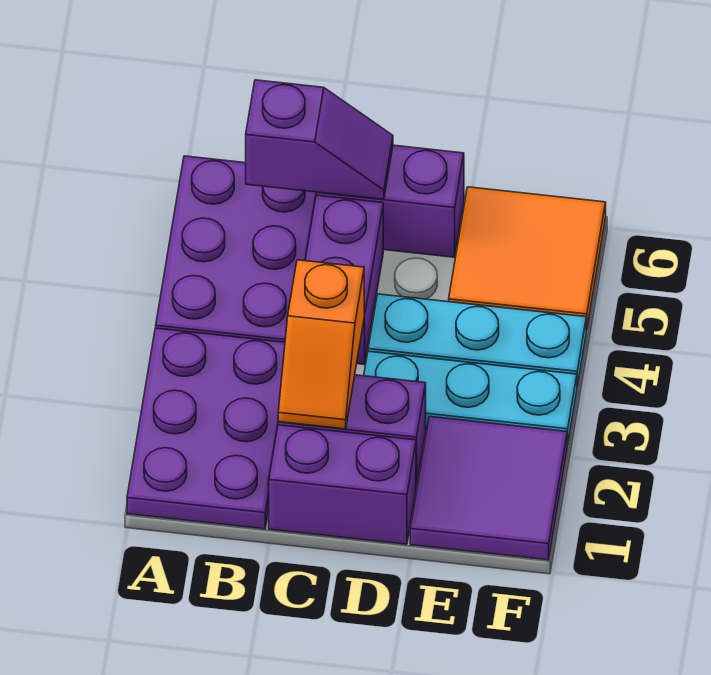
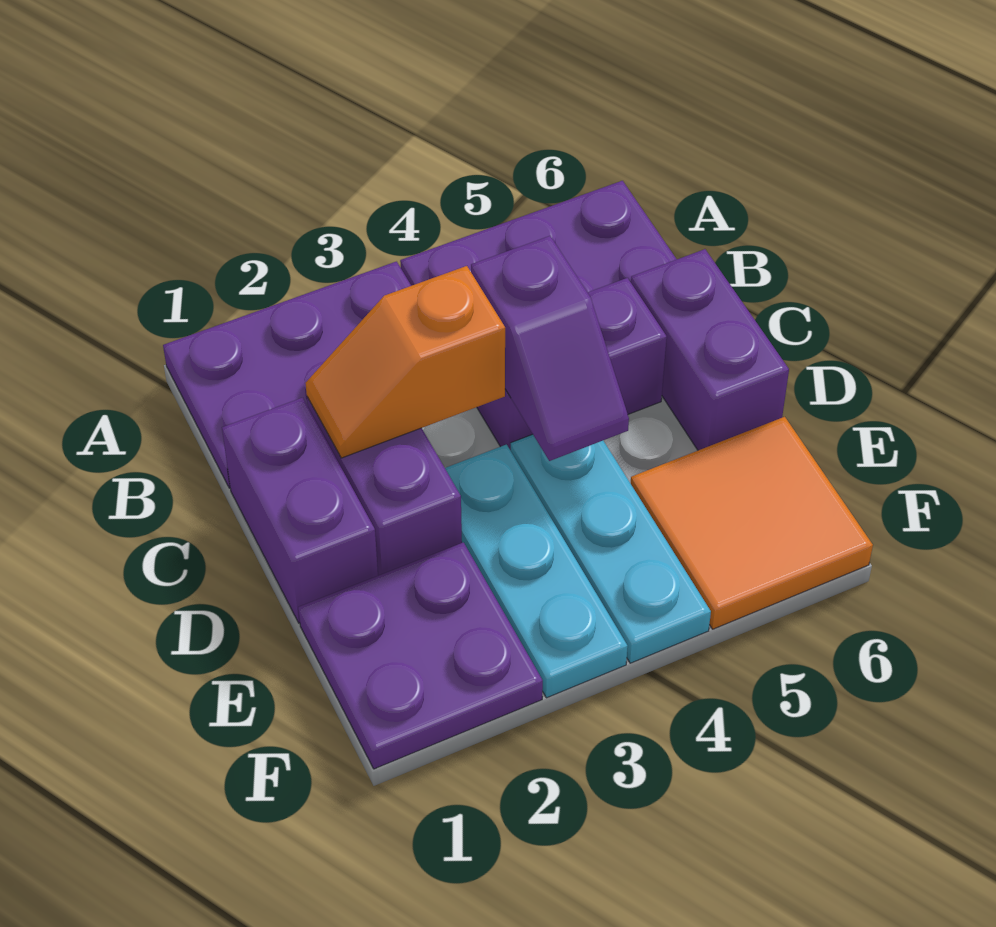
purple slope B6:C6 level 2 top B -> purple slope C4:D4 level 2 top C
purple tile E1:F2 level 1 -> purple plate E1:F2 level 1

